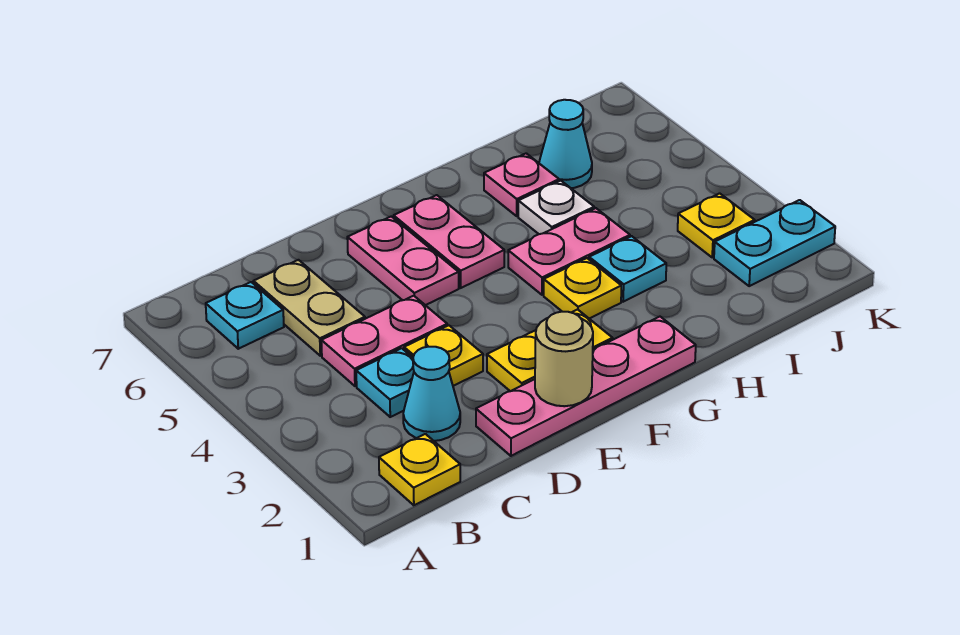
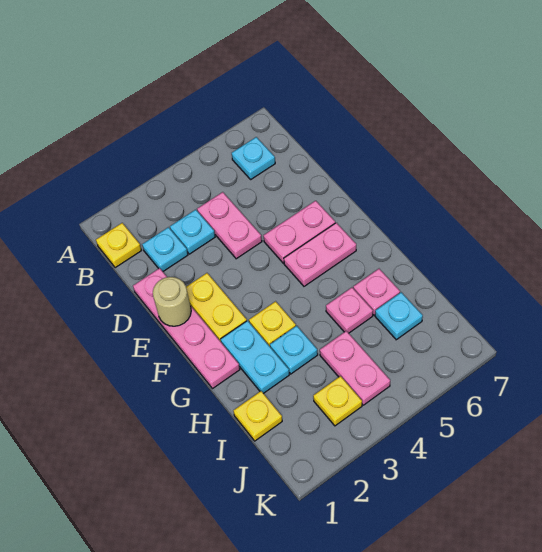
cyan cone C2 level 1 -> cyan plate C2 level 1
tan plate C5:C6 level 1 -> none
yellow plate D3 level 1 -> yellow plate I1 level 1
pink plate G4:H4 level 1 -> pink plate I4:J4 level 1
white plate H5 level 1 -> pink plate H5 level 1
cyan cone I6 level 1 -> cyan plate I6 level 1
cyan plate J2:K2 level 1 -> cyan plate G2:H2 level 1

